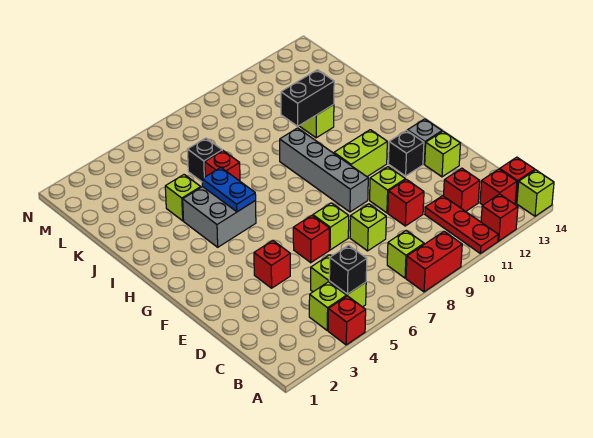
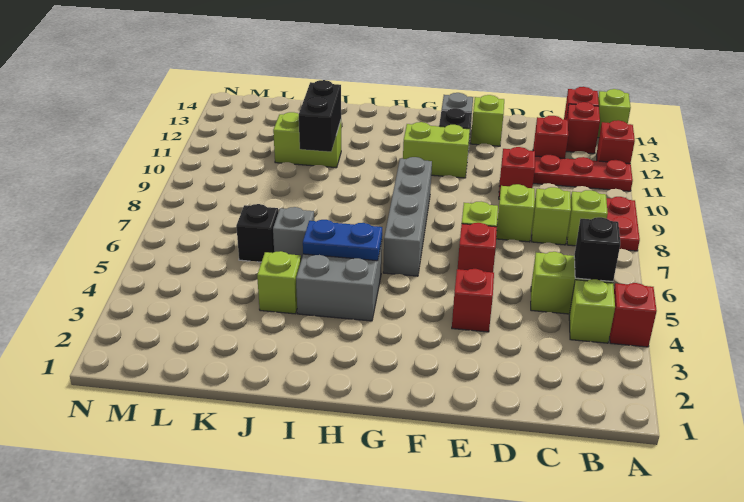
red brick A8:A9 level 1 -> red plate A8:A9 level 1
lime brick E10 level 1 -> lime brick C8 level 1
grey brick F9:I9 level 1 -> grey brick G6:G9 level 1
lime brick G10:G11 level 1 -> lime brick F11:G11 level 1
red brick J6 level 1 -> grey brick J6 level 1

